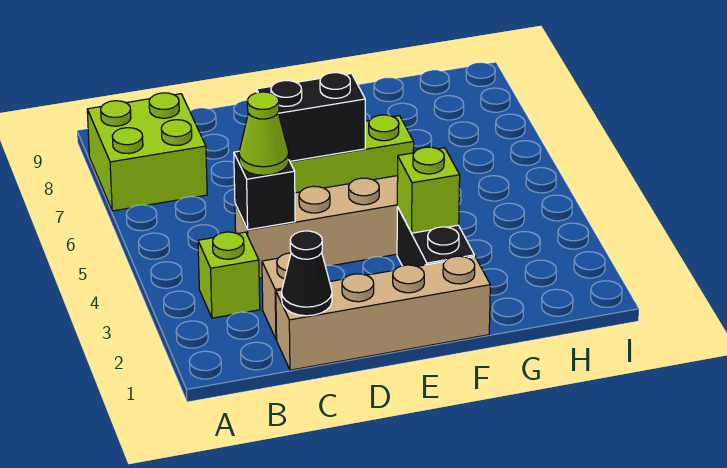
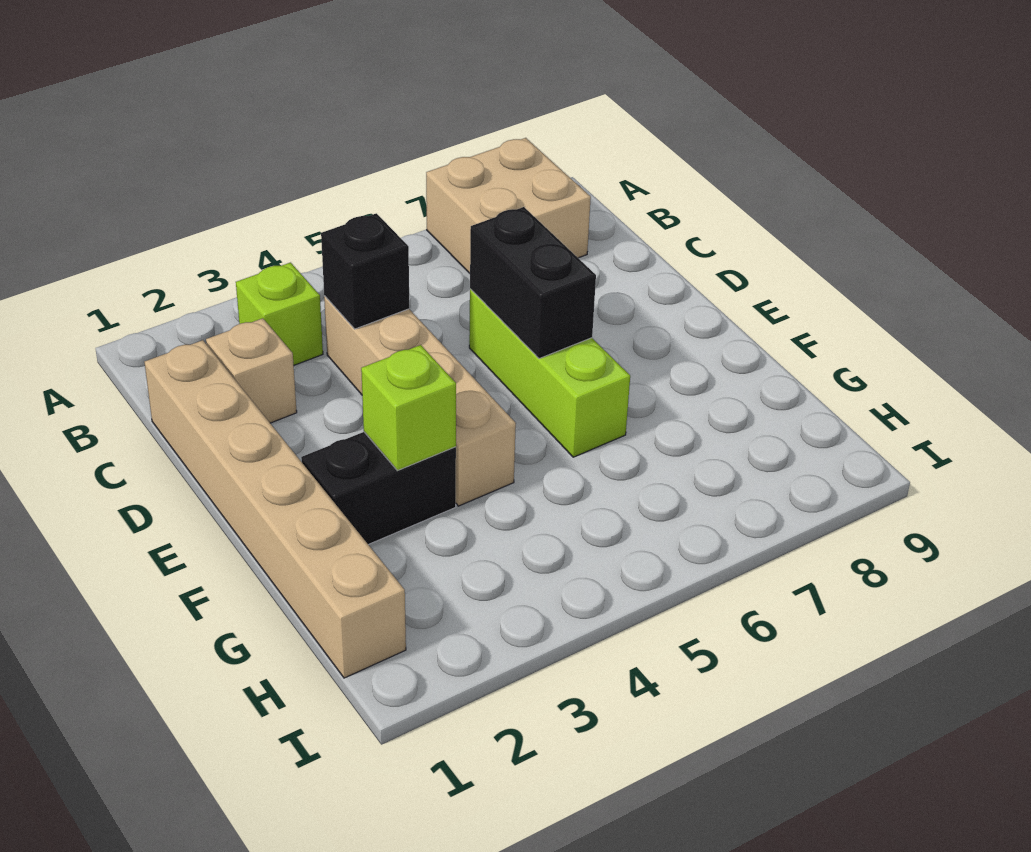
lime brick A7:B8 level 1 -> tan brick A7:B8 level 1
tan brick C1:F1 level 1 -> tan brick C1:H1 level 1
black cone C1 level 2 -> none
lime cone C4 level 3 -> none

